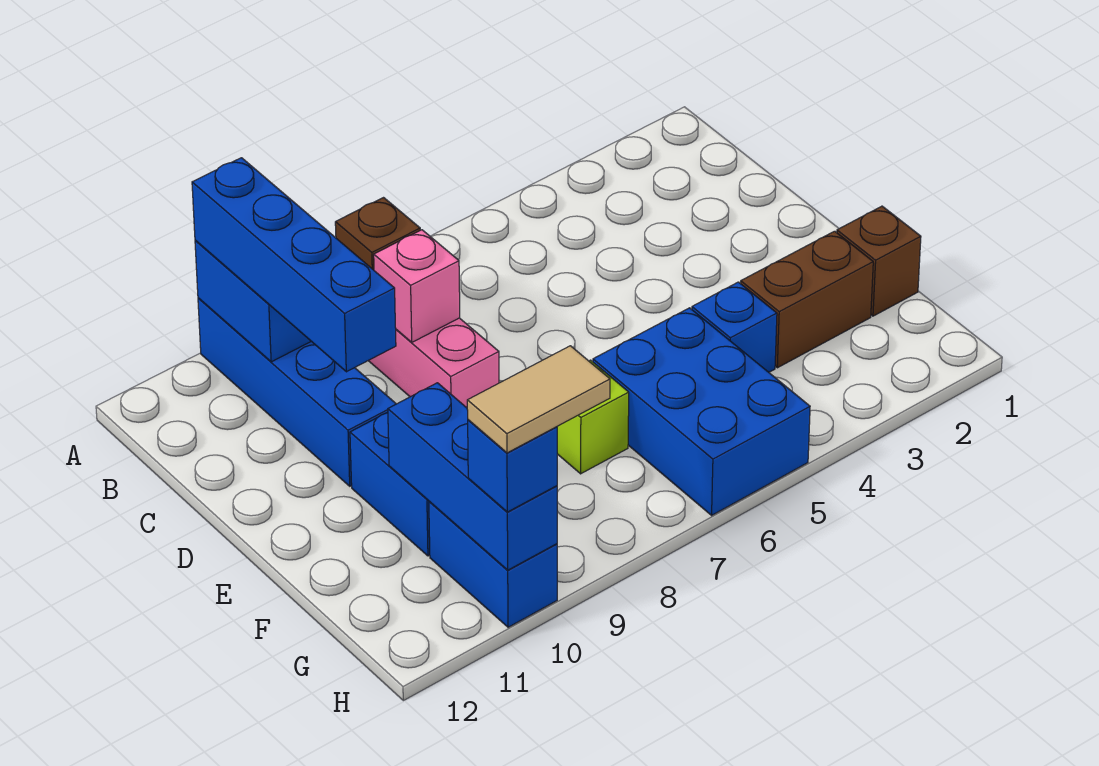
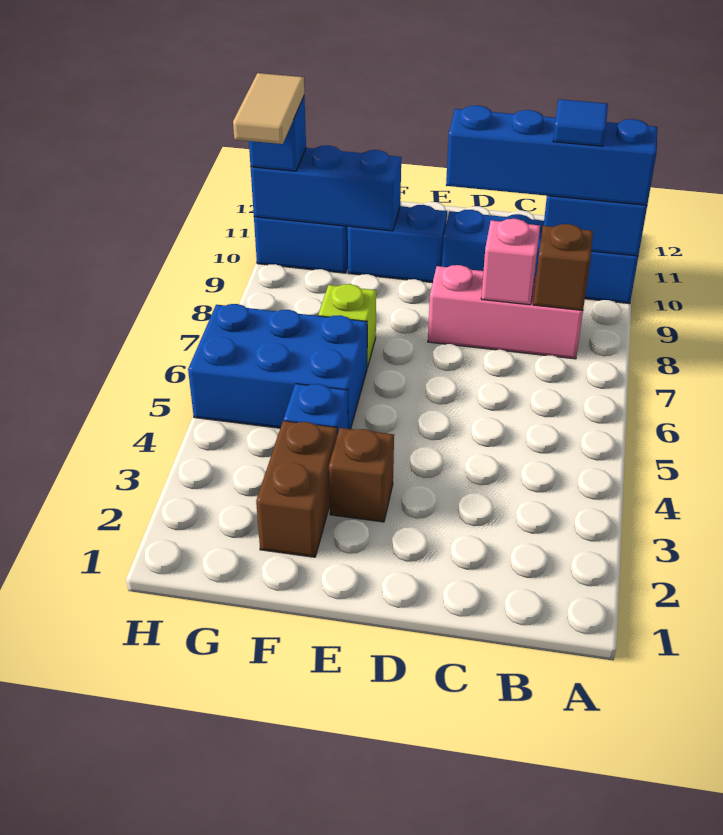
none -> blue tile B10 level 4
brown brick F1 level 1 -> brown brick E3 level 1

